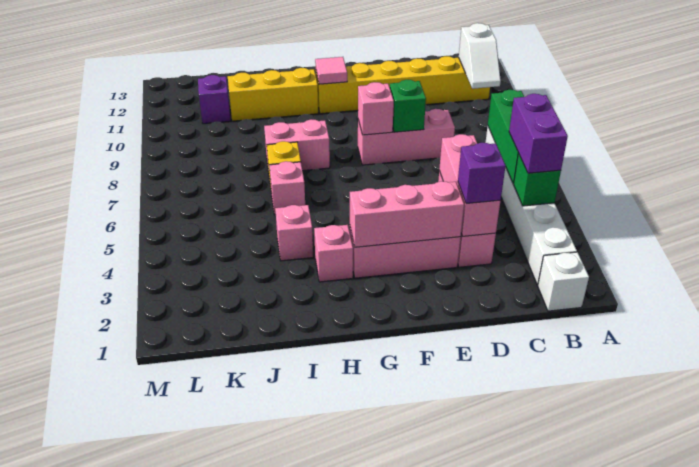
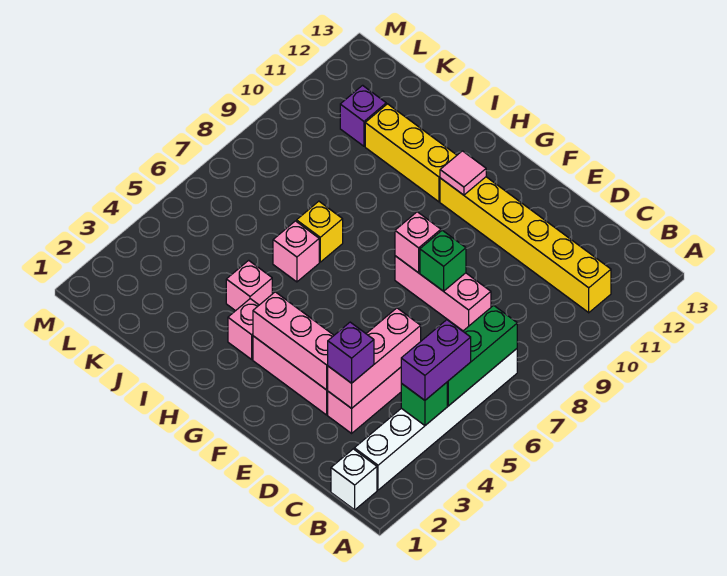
white slope B10:B11 level 2 top 11 -> none
pink brick H8:I8 level 1 -> none

